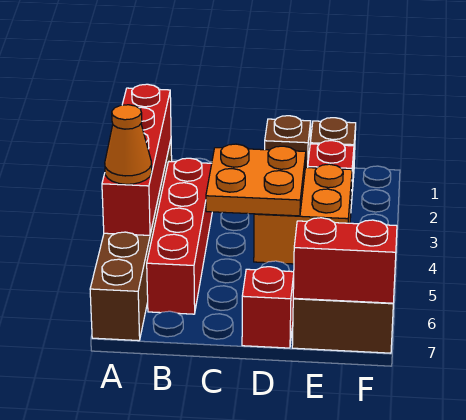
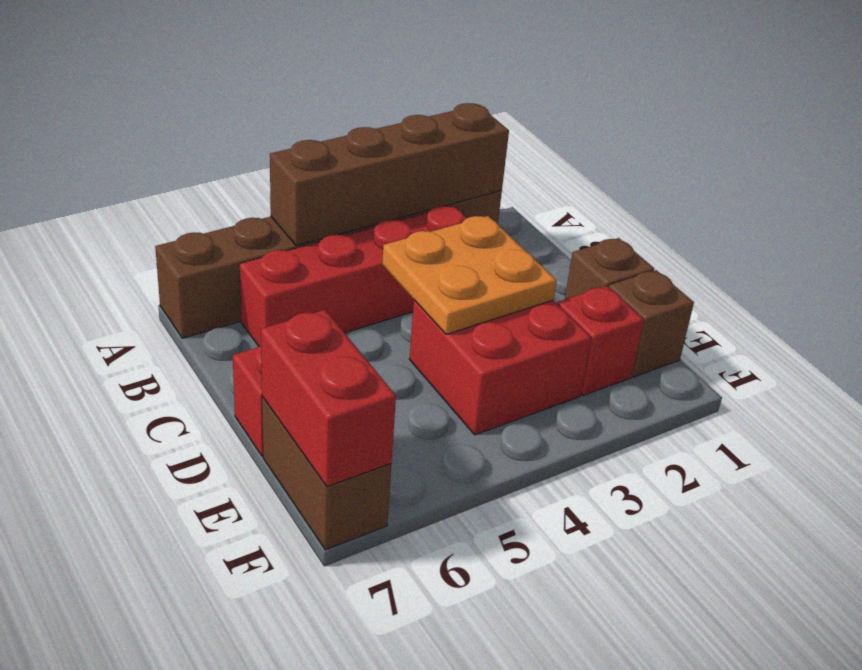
red brick A2:A5 level 2 -> brown brick A2:A5 level 2
orange cone A5 level 3 -> none
orange brick D3:E4 level 1 -> red brick D3:E4 level 1

